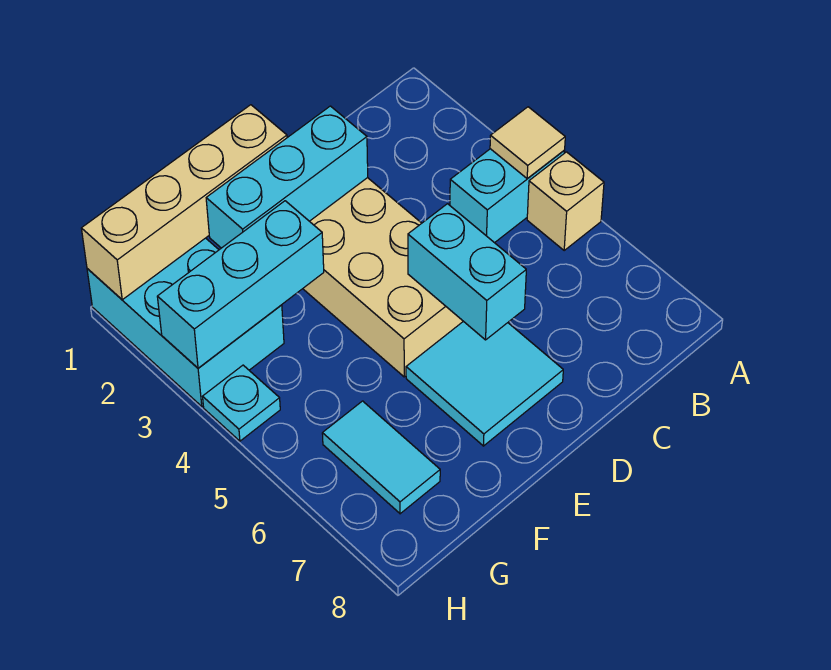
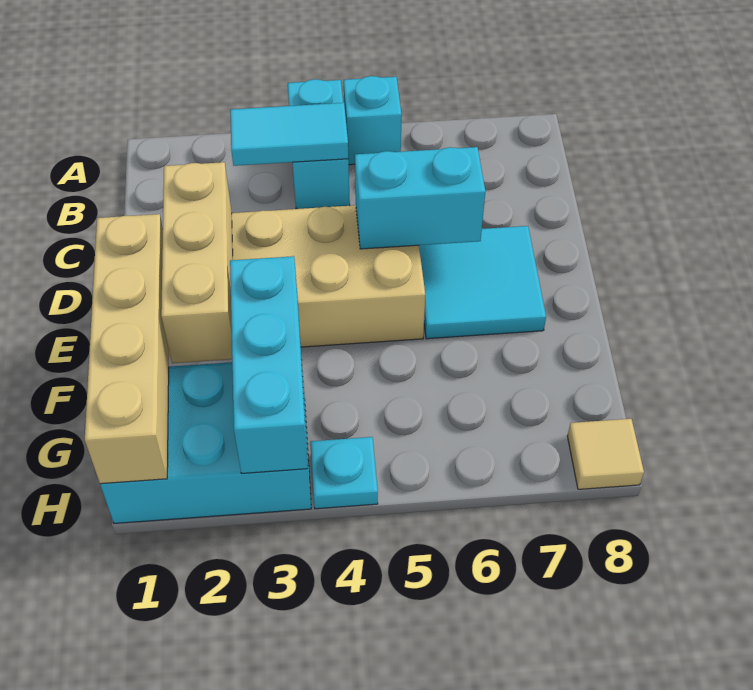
tan tile A4 level 2 -> tan tile H8 level 1
tan brick A5 level 1 -> cyan brick A5 level 1
cyan brick D2:F2 level 2 -> tan brick D2:F2 level 2
cyan tile G6:G7 level 1 -> cyan tile B3:B4 level 2

